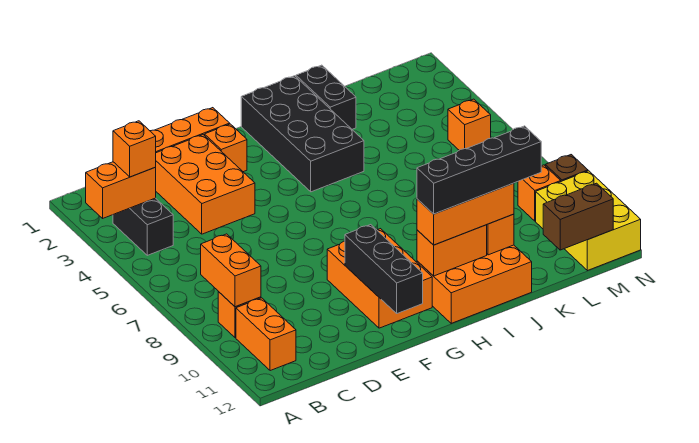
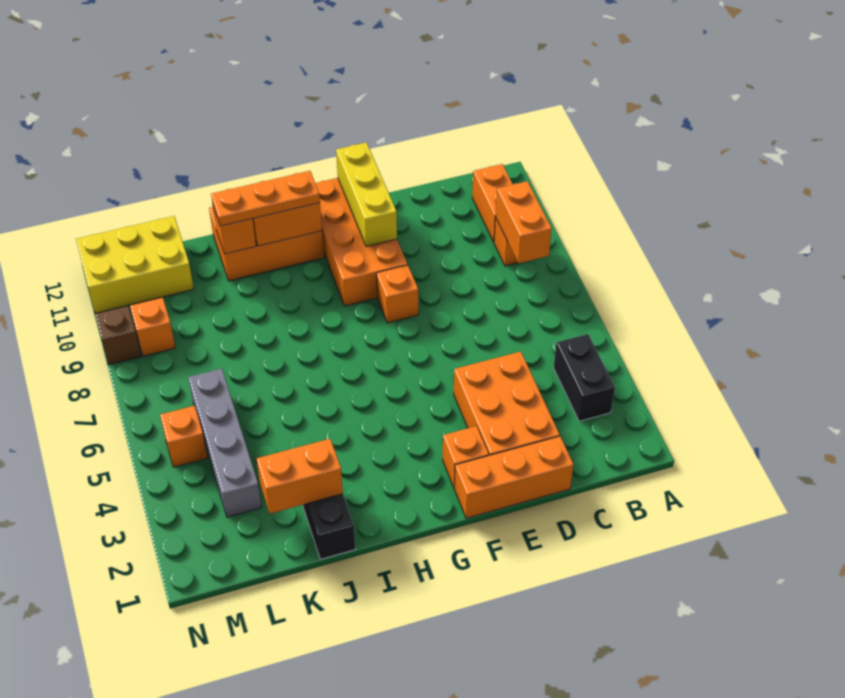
orange brick A3:B3 level 2 -> orange brick J2:K2 level 2
orange brick B3 level 3 -> orange brick F8 level 1
orange brick F9:G11 level 1 -> orange brick F9:G12 level 1
black brick F10:F12 level 2 -> yellow brick F10:F12 level 2
black brick H1:I4 level 1 -> none
orange brick H11:J11 level 3 -> orange plate H11:J11 level 3
black brick H11:K11 level 4 -> none
none -> grey brick L3:L6 level 1
brown brick L12:M12 level 2 -> none
yellow brick M10:N12 level 1 -> yellow brick L11:N12 level 1

